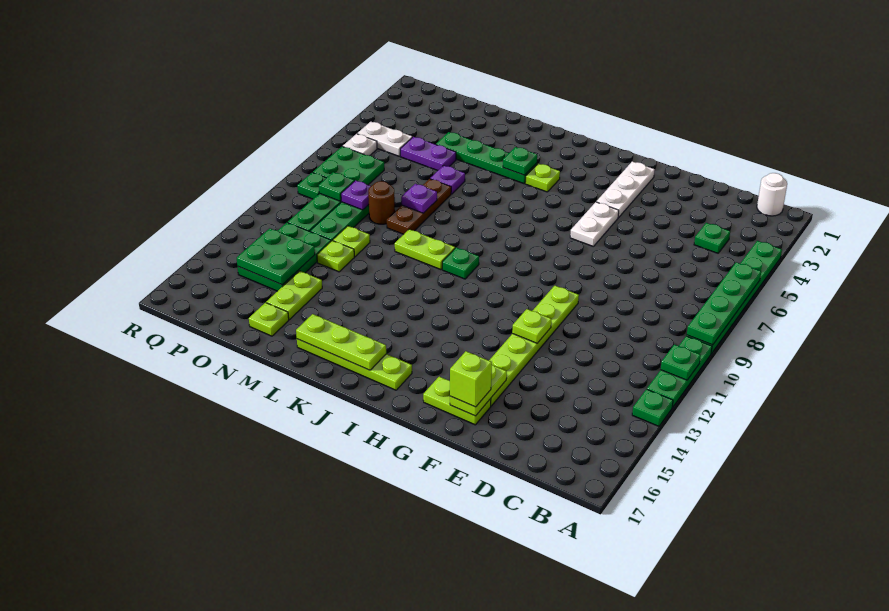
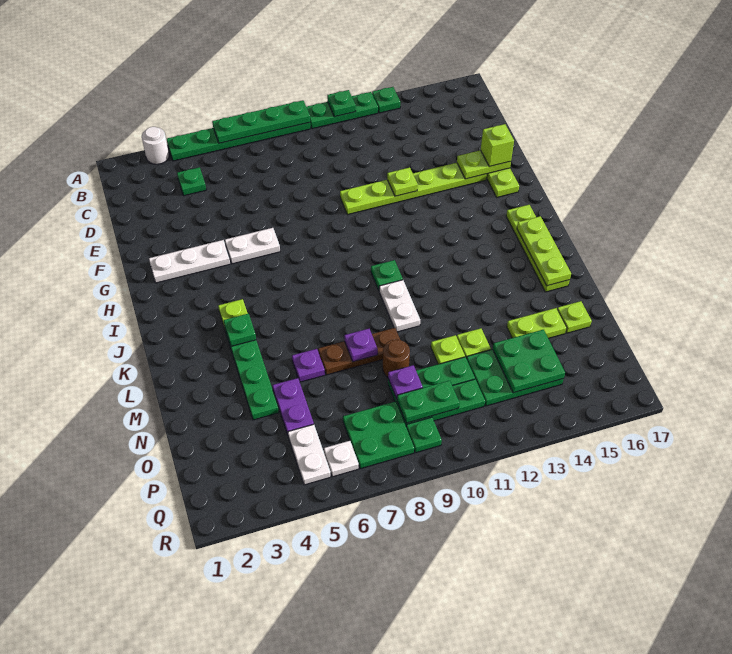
white round brick B1 level 1 -> white round brick A3 level 1
lime plate K10:L10 level 1 -> white plate K10:L10 level 1
green plate P9 level 2 -> green plate P9:P10 level 2

